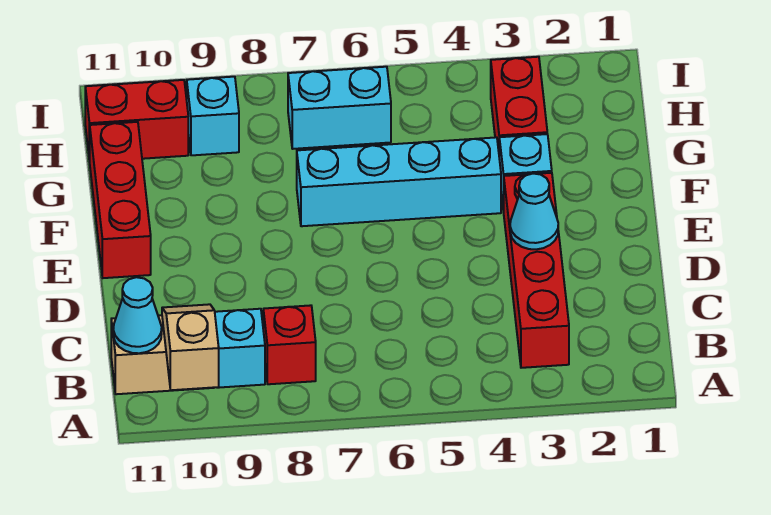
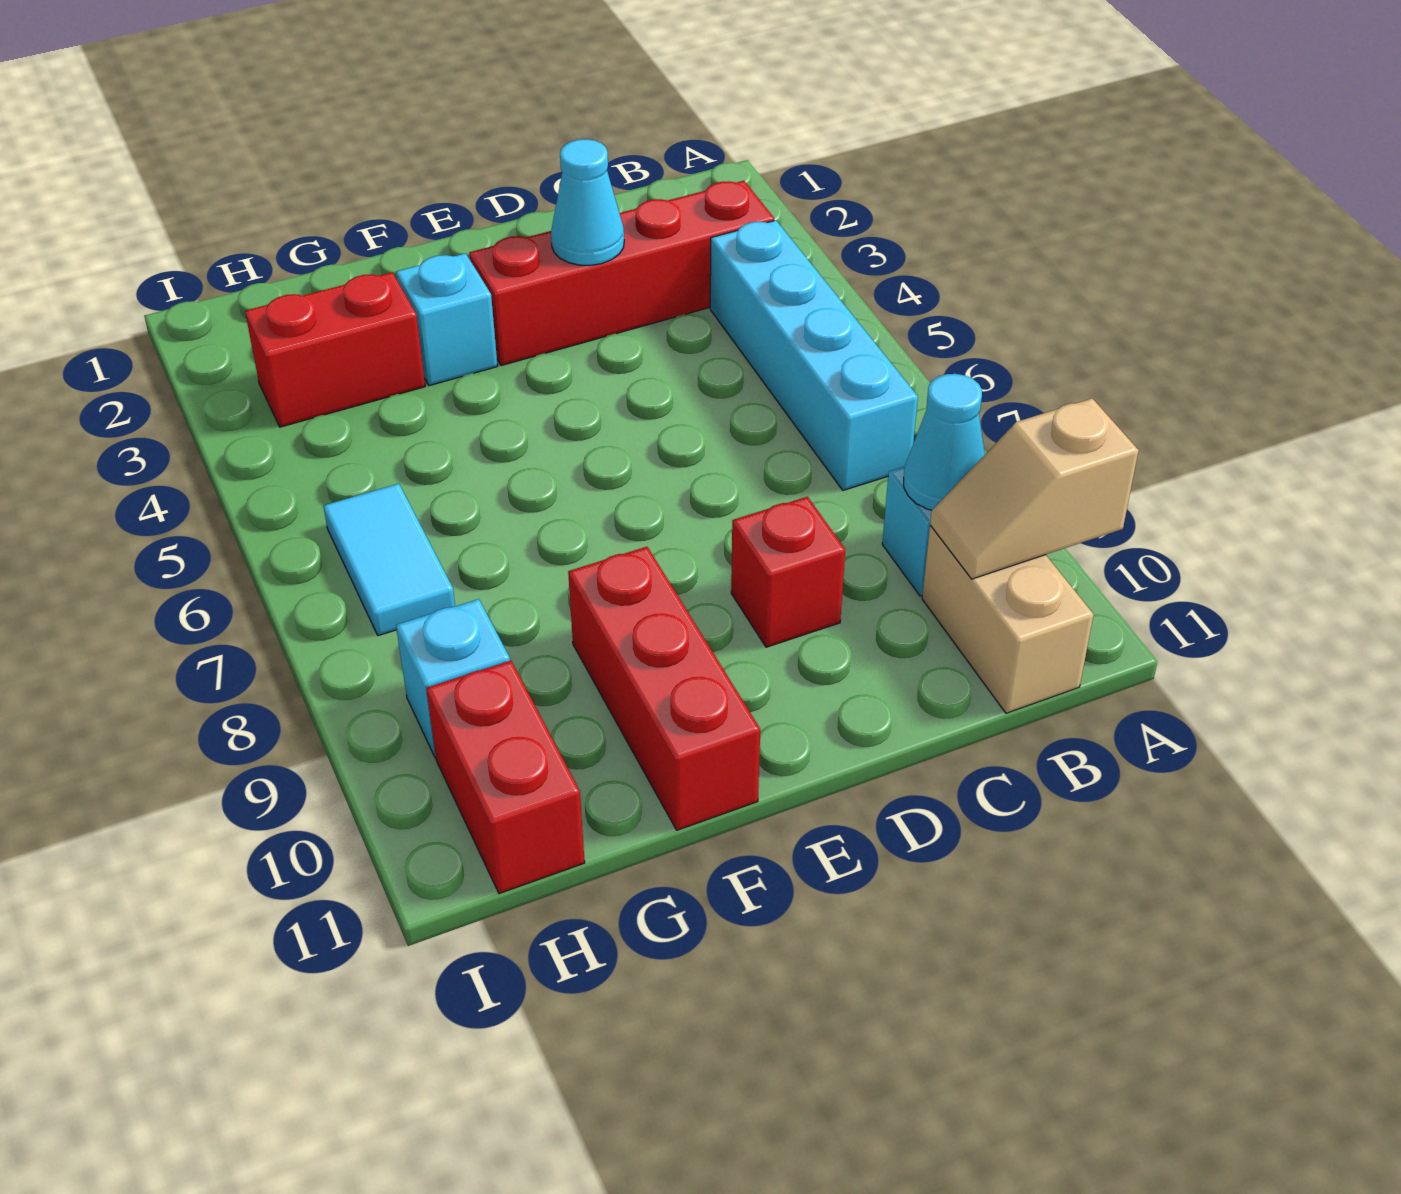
red brick B8 level 1 -> red brick D9 level 1
cyan cone B11 level 2 -> cyan cone B9 level 2
red brick E11:G11 level 1 -> red brick F9:F11 level 1
cyan brick F4:F7 level 1 -> cyan brick B4:B7 level 1
cyan brick H6:H7 level 1 -> cyan tile H6:H7 level 1

